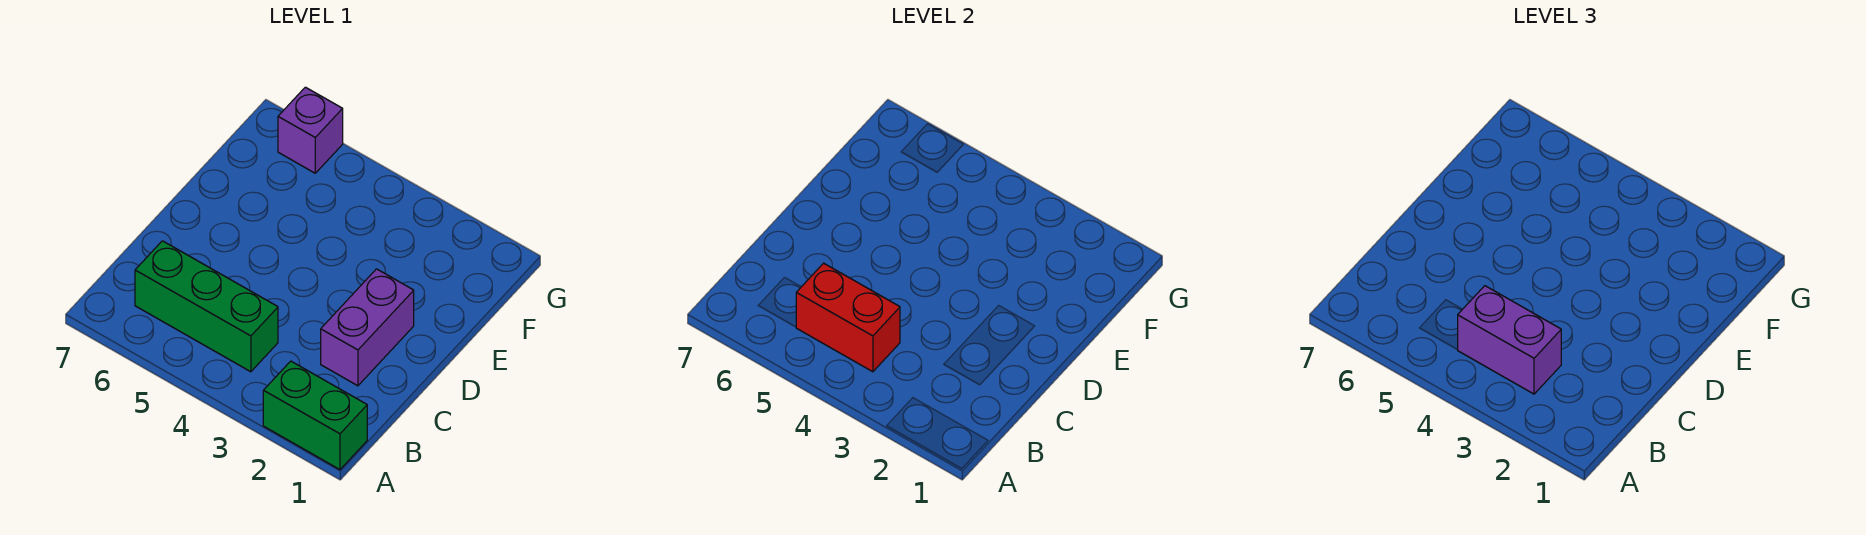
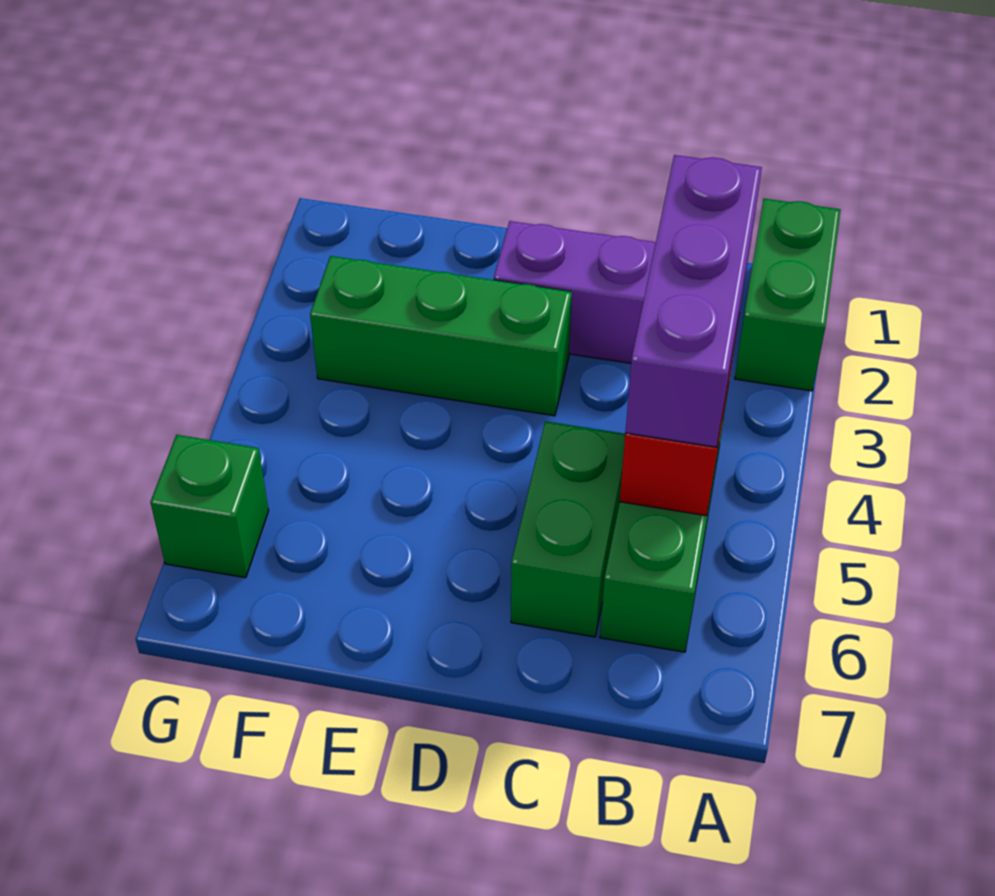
purple brick B3:B4 level 3 -> purple brick B3:B5 level 3
none -> green brick C5:C6 level 1
none -> green brick D3:F3 level 1
purple brick G6 level 1 -> green brick G6 level 1

